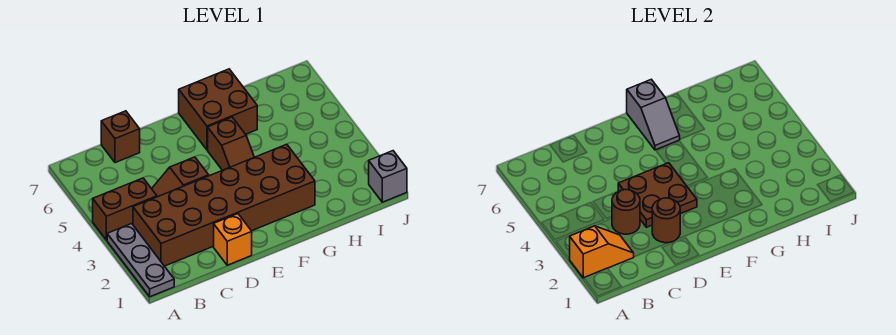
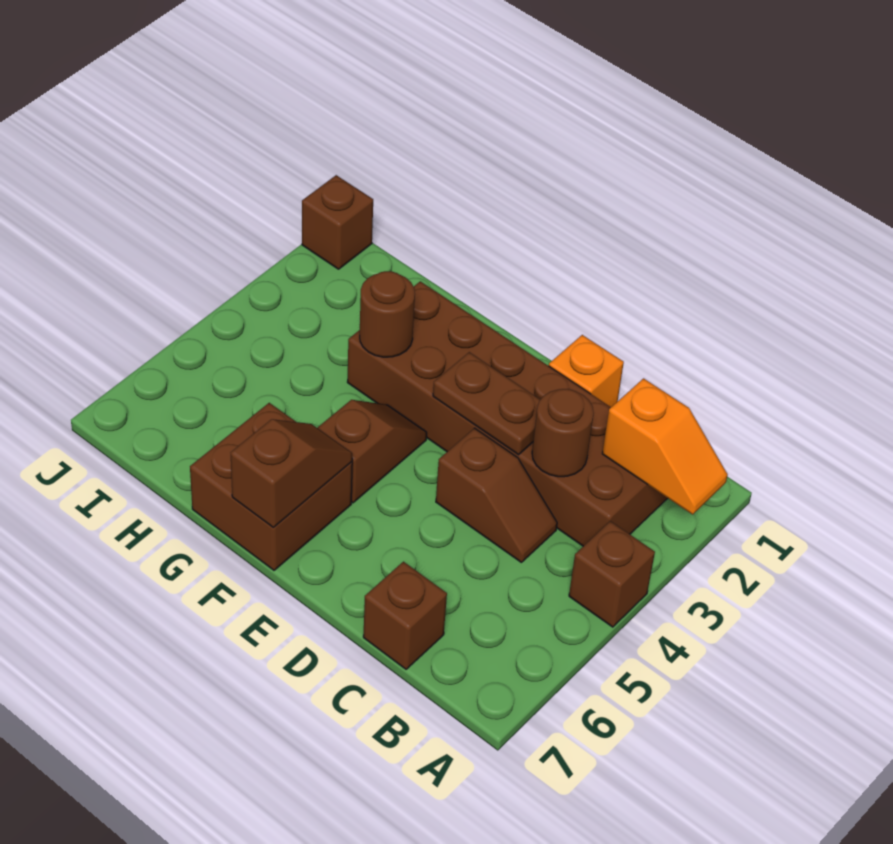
grey plate A1:A3 level 1 -> none
orange slope A2:B2 level 2 top A -> orange slope A2:B2 level 2 top B
brown brick A4:B4 level 1 -> brown brick A4 level 1
brown round brick D2 level 2 -> brown round brick G3 level 2
brown plate D3:E4 level 2 -> brown plate D3:E3 level 2
grey slope F6:F7 level 2 top 7 -> brown slope F6:F7 level 2 top 7
grey brick J1 level 1 -> brown brick J1 level 1

